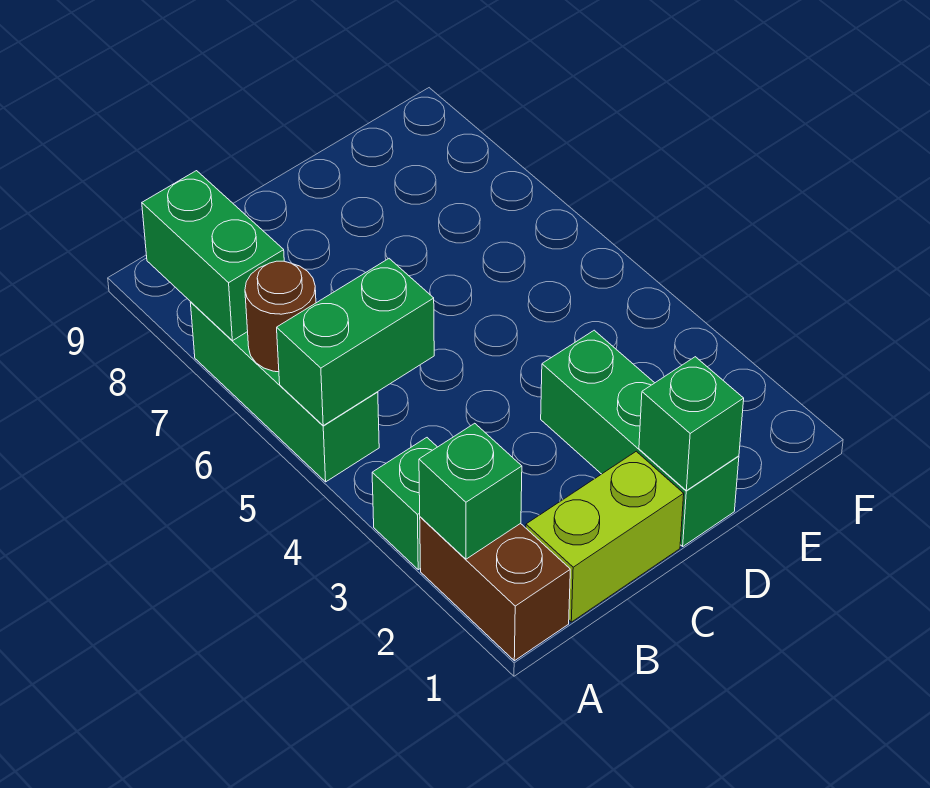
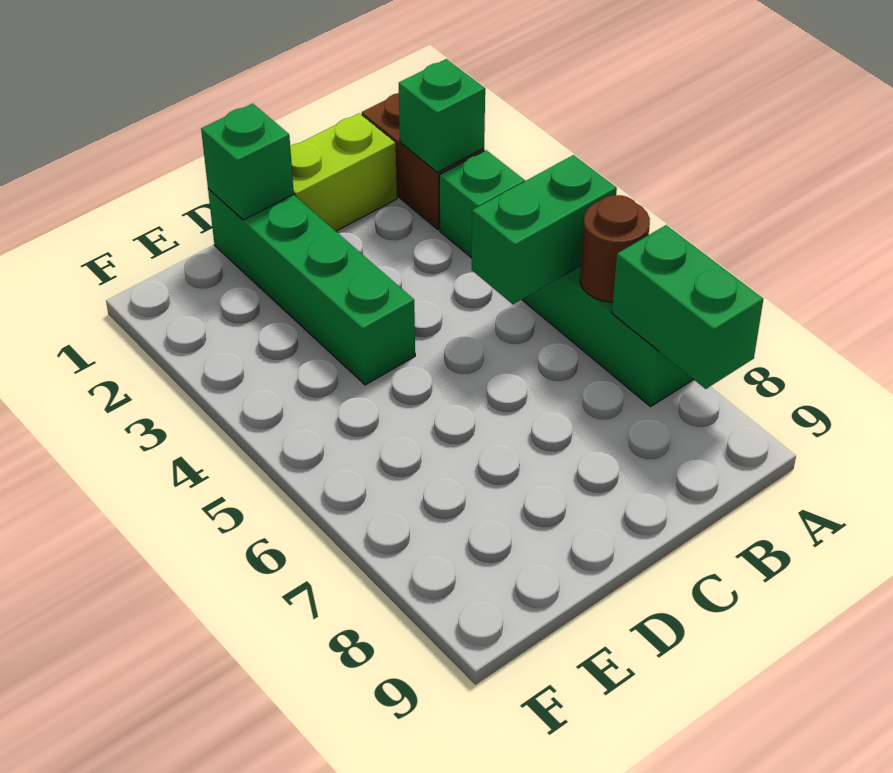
green brick D1:D3 level 1 -> green brick D1:D4 level 1

